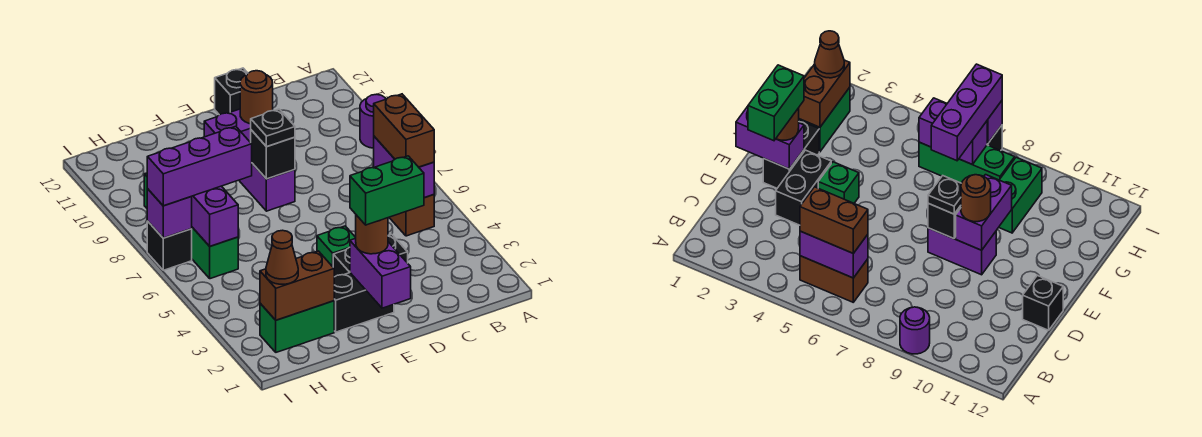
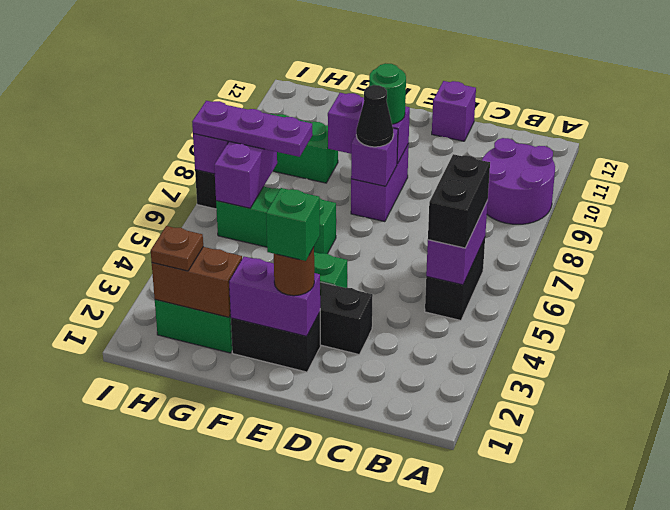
purple round brick A9 level 1 -> purple round brick A9:B10 level 1
brown brick B5:B6 level 1 -> black brick B5:B6 level 1
brown brick B5:B6 level 3 -> black brick B5:B6 level 3
green brick D2:E2 level 4 -> green brick E2 level 4
black brick D12 level 1 -> purple brick D12 level 1
purple brick E1:E2 level 2 -> purple brick E2:F2 level 2
black brick E8 level 2 -> purple brick E8 level 2
black plate E8 level 3 -> black cone E8 level 3
brown round brick E9 level 3 -> green round brick E9 level 3
purple brick G7:I7 level 3 -> purple plate G7:I7 level 3
brown cone H2 level 3 -> brown plate H2 level 3
green brick H6:H8 level 1 -> green brick F6:H6 level 1

